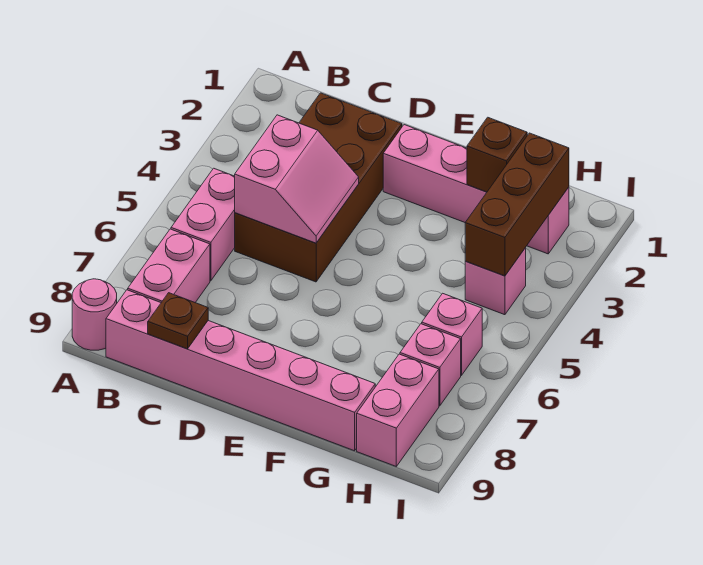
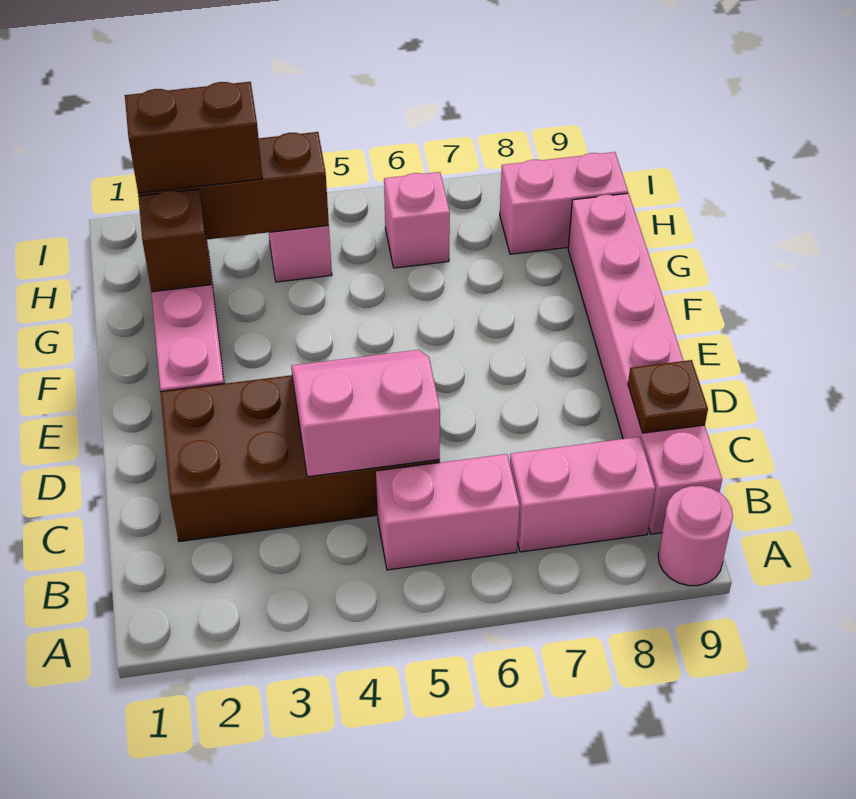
none -> brown brick H2:H3 level 3
pink brick H7 level 1 -> none

